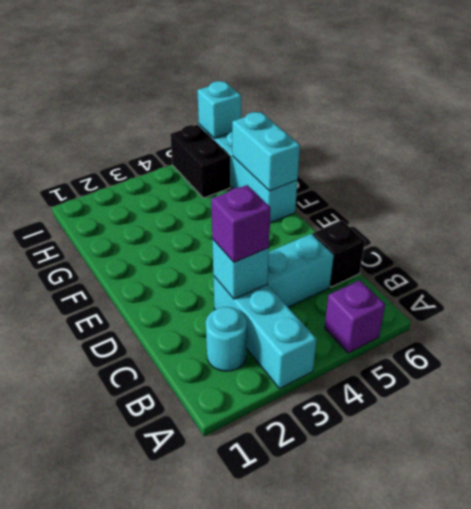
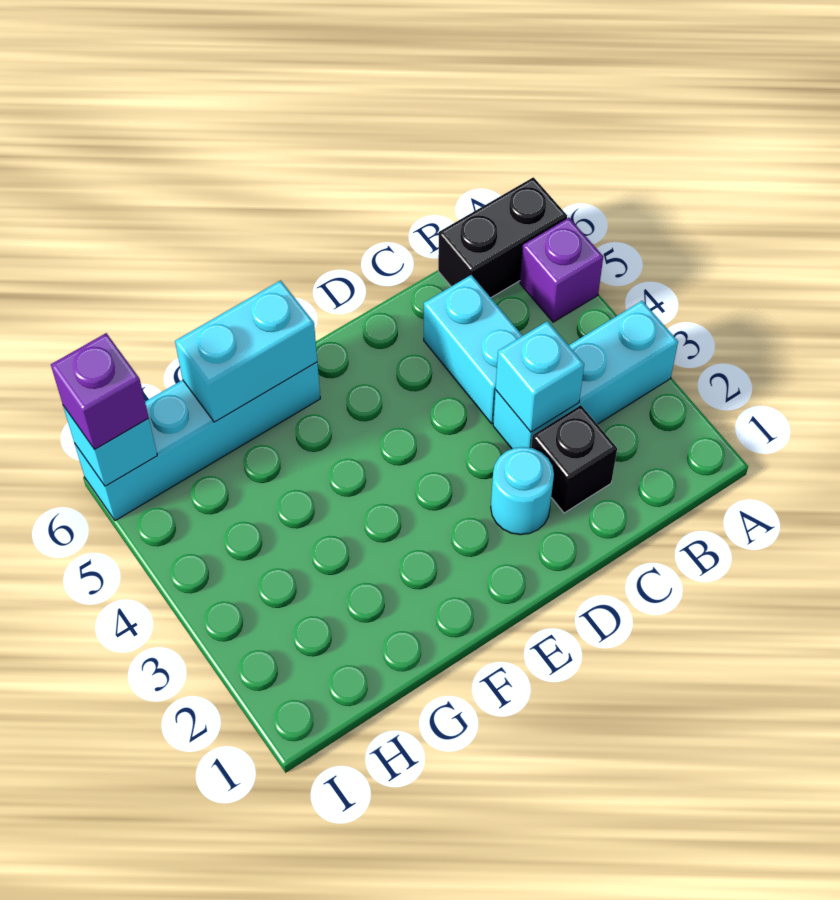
cyan round brick B2 level 1 -> cyan round brick D2 level 1
purple brick C3 level 3 -> purple brick I6 level 3
black brick C6 level 1 -> black brick C2 level 1
black brick H5:I5 level 1 -> black brick A6:B6 level 1

